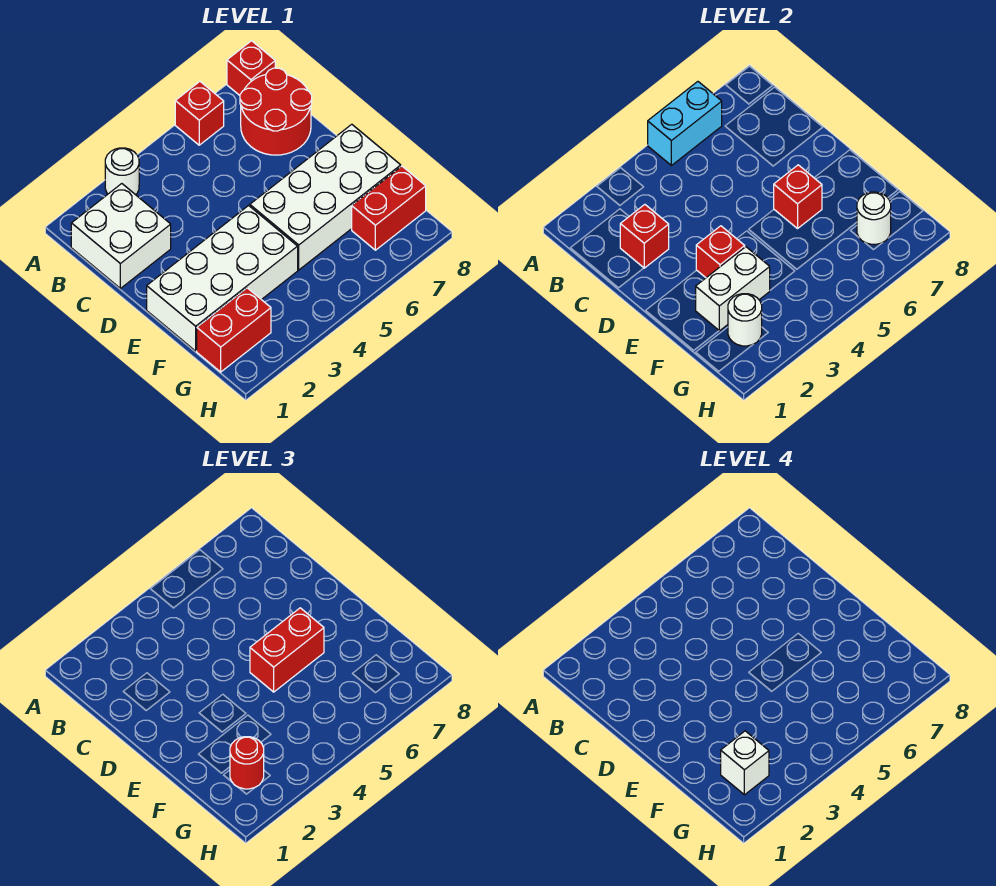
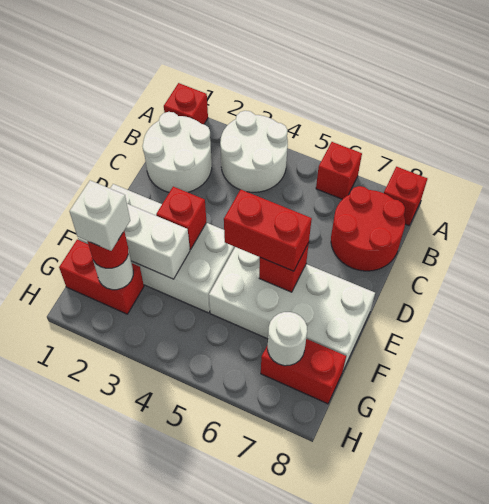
white round brick A3 level 1 -> white round brick A3:B4 level 1
cyan brick A5:A6 level 2 -> none
white brick B1:C2 level 1 -> white round brick B1:C2 level 1
red brick C2 level 2 -> red brick A1 level 1

